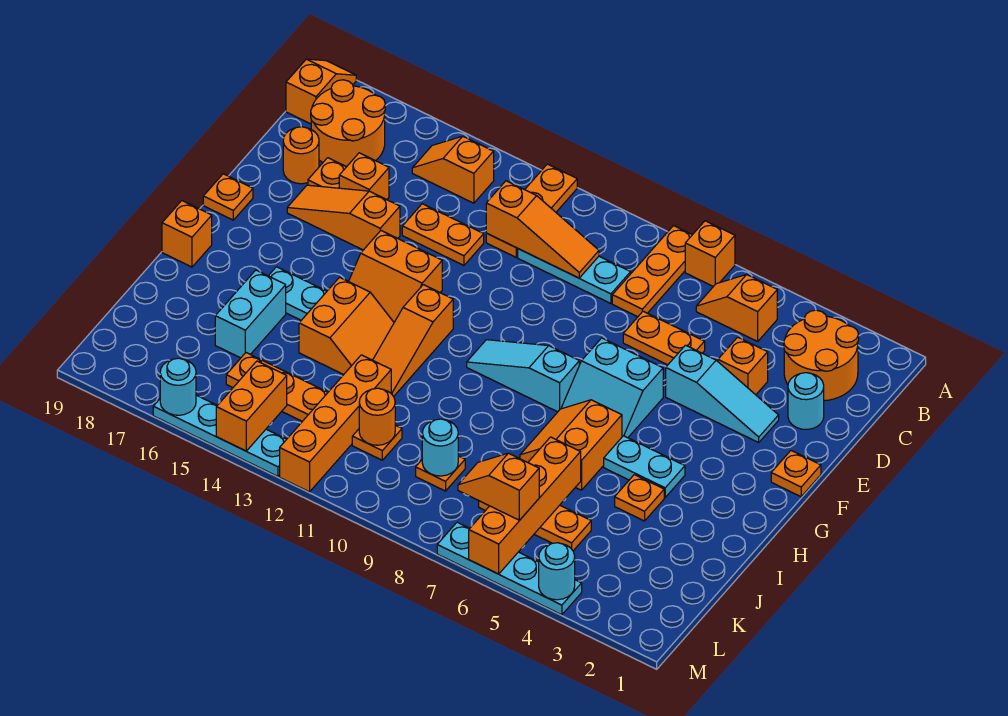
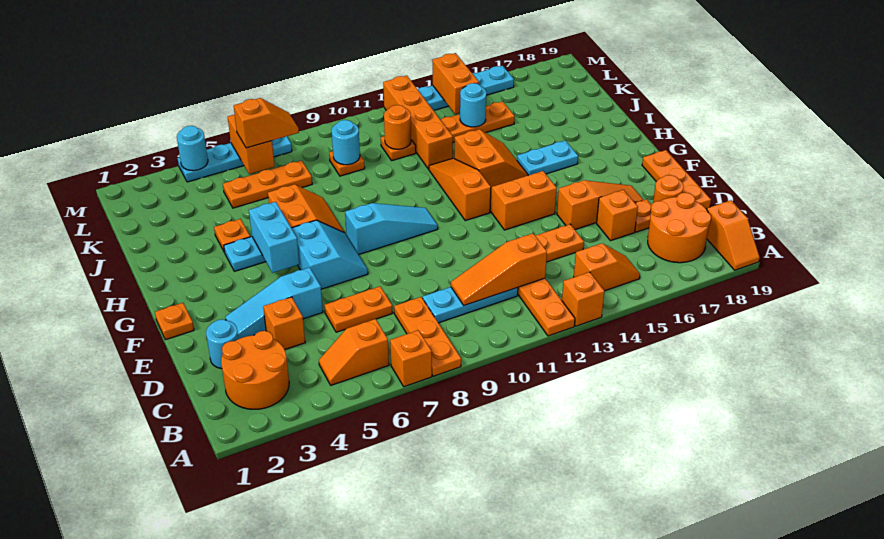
orange slope B5:B6 level 1 top 5 -> orange slope B5:B6 level 1 top 6
cyan slope F6:G7 level 1 top F -> cyan slope F6:G7 level 1 top 6
orange plate F19 level 1 -> orange plate D19:F19 level 1
orange slope H13:I14 level 1 top 14 -> orange slope H13:I14 level 1 top 13
orange brick H19 level 1 -> orange brick A13 level 1
cyan brick I16:J16 level 1 -> cyan brick G5:H5 level 2
orange brick J6:M6 level 2 -> orange brick L6:M6 level 2
cyan round brick M16 level 2 -> cyan round brick K14 level 2

